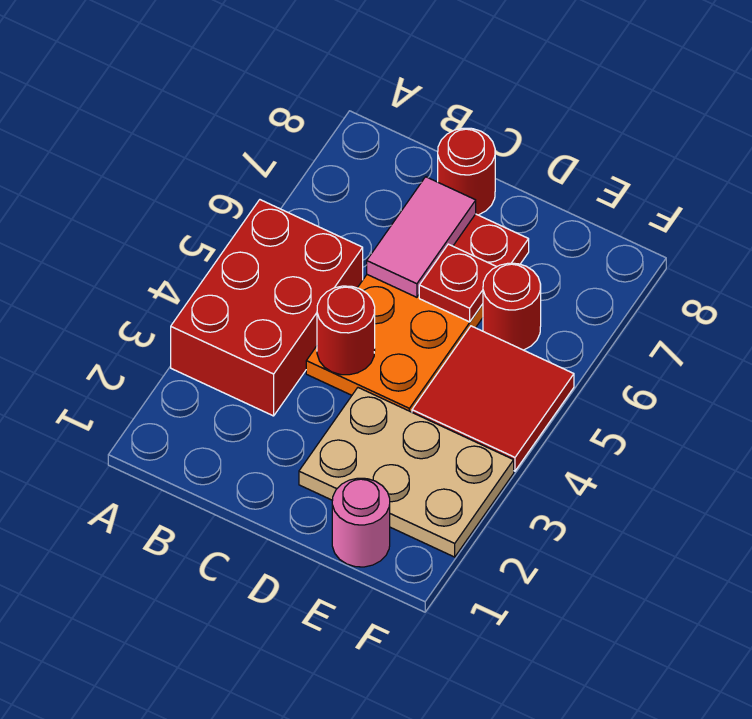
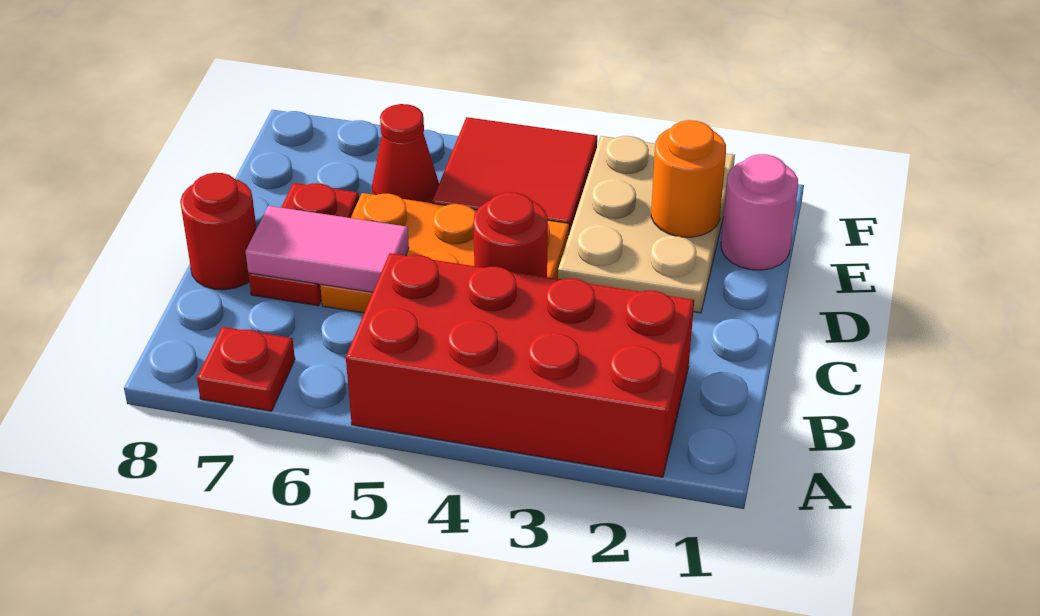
red brick A3:B5 level 1 -> red brick A2:B5 level 1
red plate D6 level 2 -> red plate A7 level 1
none -> orange round brick E2 level 2
red round brick E6 level 1 -> red cone E6 level 1

